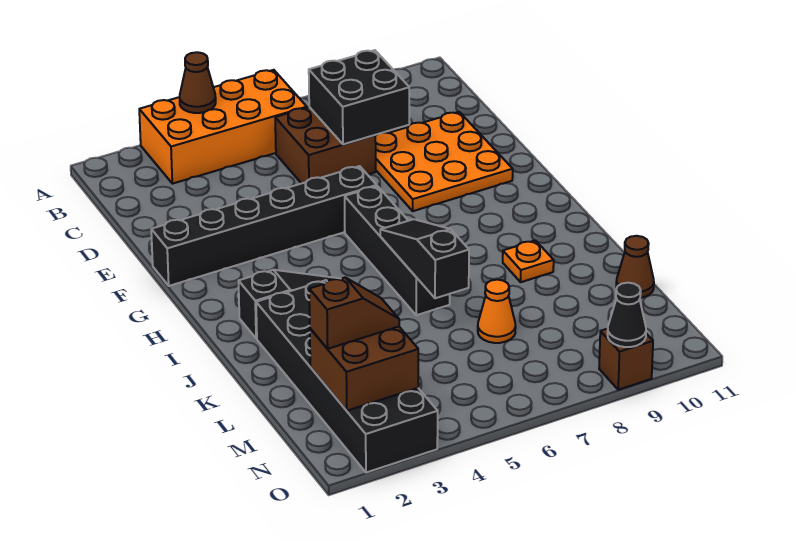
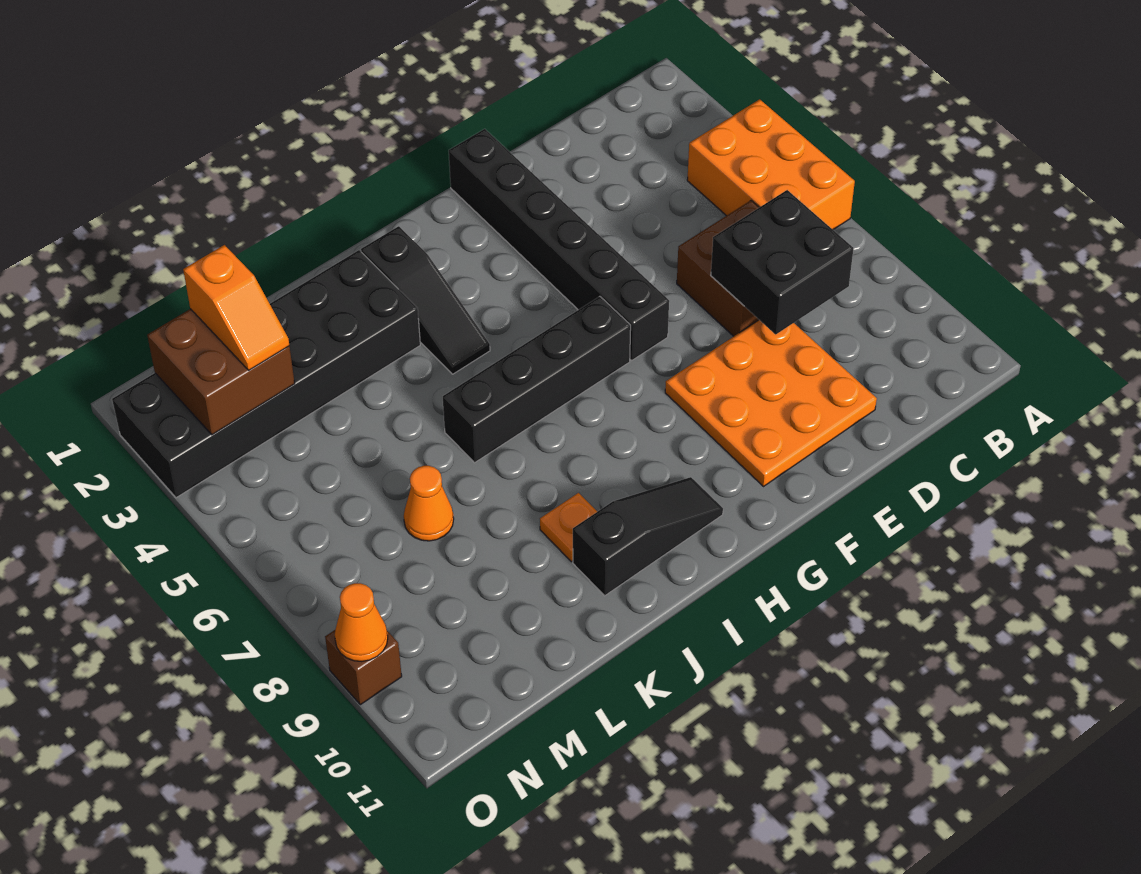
orange brick A3:B6 level 1 -> orange brick A4:B6 level 1
brown cone A4 level 2 -> none
black slope I6:K6 level 2 top K -> black slope H10:J10 level 1 top J
brown cone L11 level 1 -> none
brown slope M2:M3 level 3 top 2 -> orange slope M2:M3 level 3 top 2
black cone O9 level 2 -> orange cone O9 level 2

